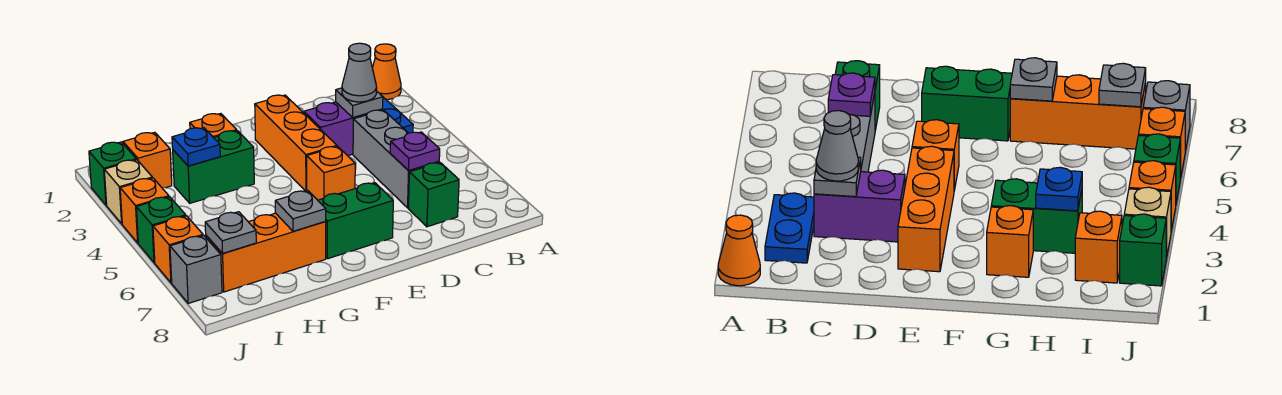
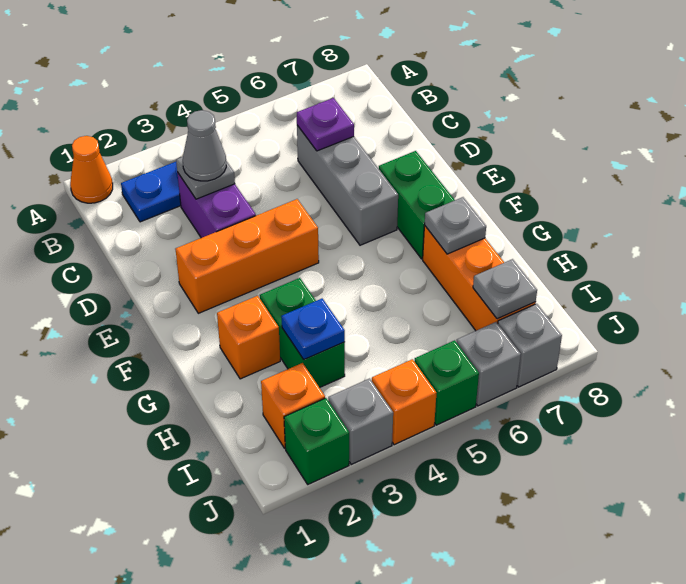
grey brick C4:C6 level 1 -> grey brick C6:E6 level 1
green brick C7 level 1 -> none
orange brick E5 level 1 -> none
tan brick J3 level 1 -> grey brick J3 level 1
orange brick J6 level 1 -> grey brick J6 level 1

